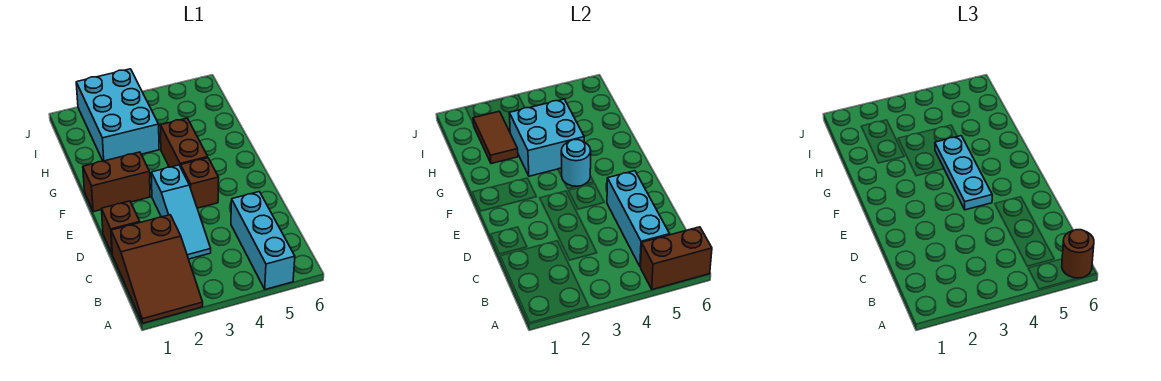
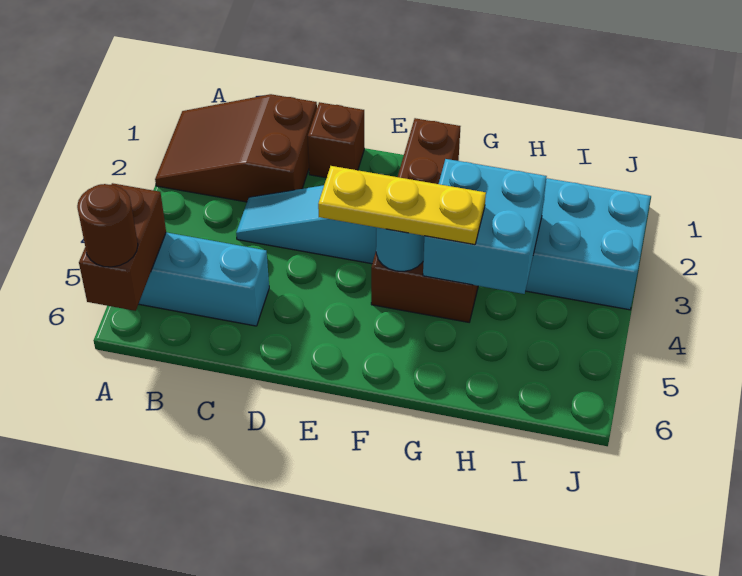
cyan brick B5:D5 level 2 -> none
brown brick E4 level 1 -> none
cyan plate E4:G4 level 3 -> yellow plate E4:G4 level 3
brown tile H2:I2 level 2 -> none

